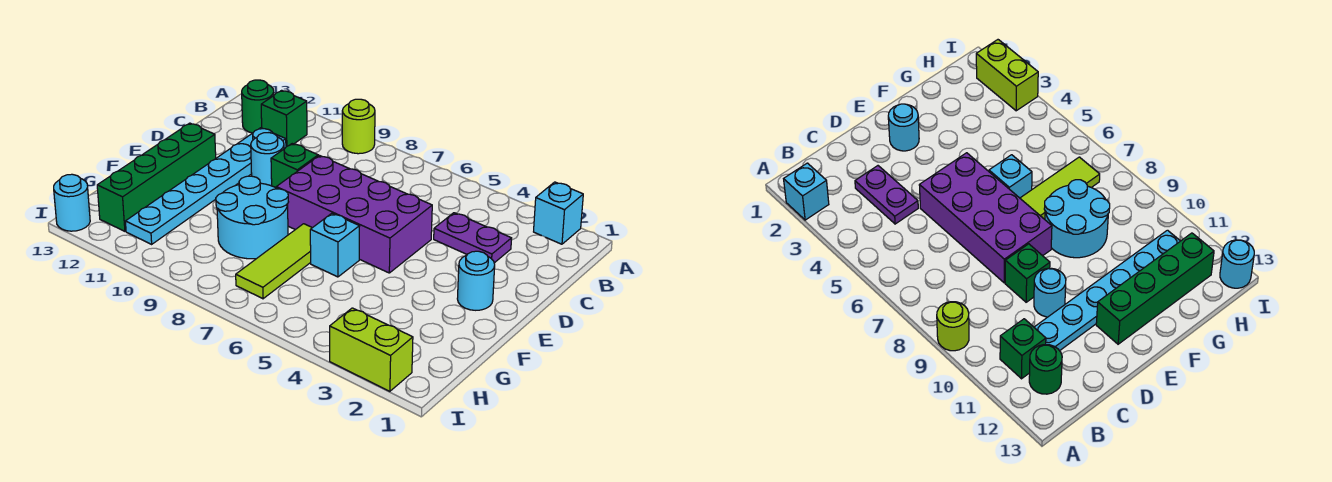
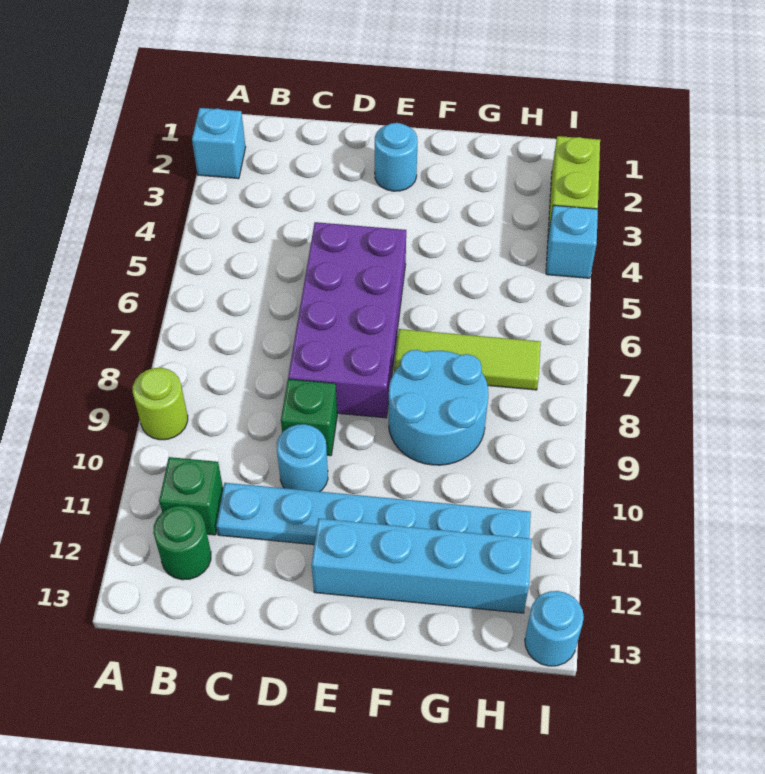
purple plate C3:C4 level 1 -> none
green brick E12:H12 level 1 -> cyan brick E12:H12 level 1
cyan brick F6 level 1 -> cyan brick I4 level 1

